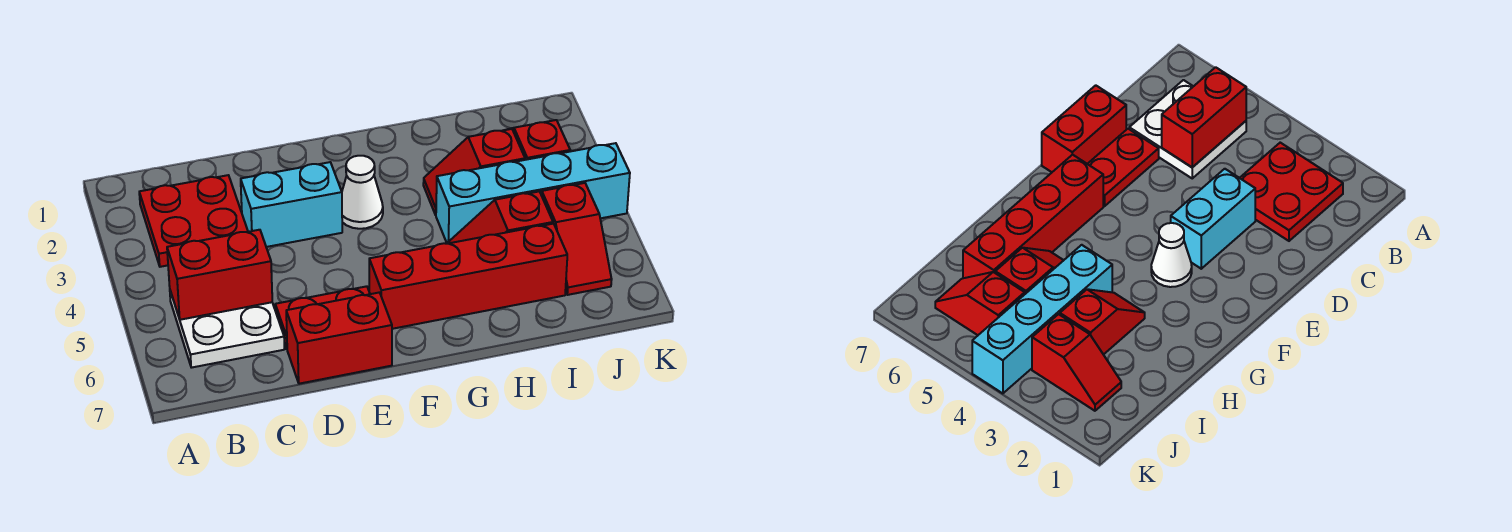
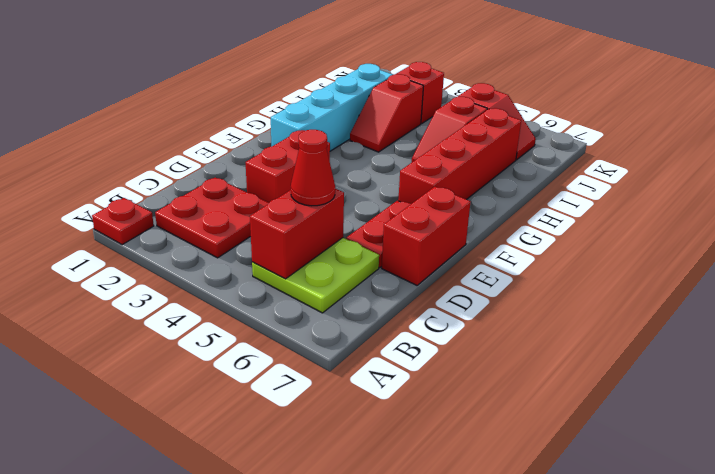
none -> red plate A1 level 1
white plate B5:C6 level 1 -> lime plate B5:C6 level 1
none -> red cone C5 level 3
cyan brick D3:E3 level 1 -> red brick D3:E3 level 1
white cone F3 level 1 -> none
cyan brick H4:K4 level 1 -> cyan brick F2:I2 level 1

